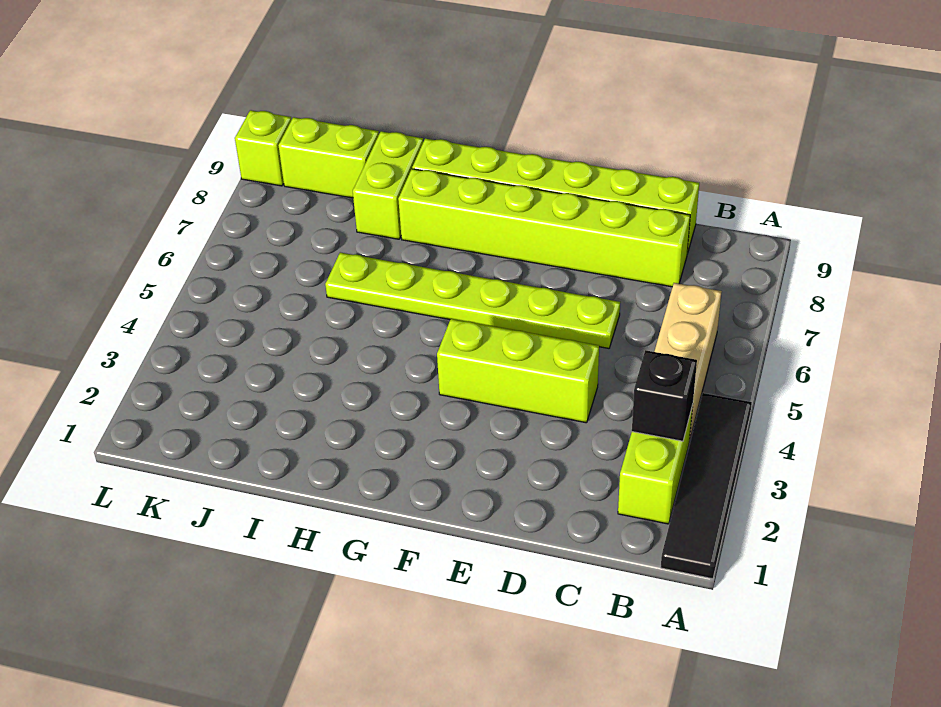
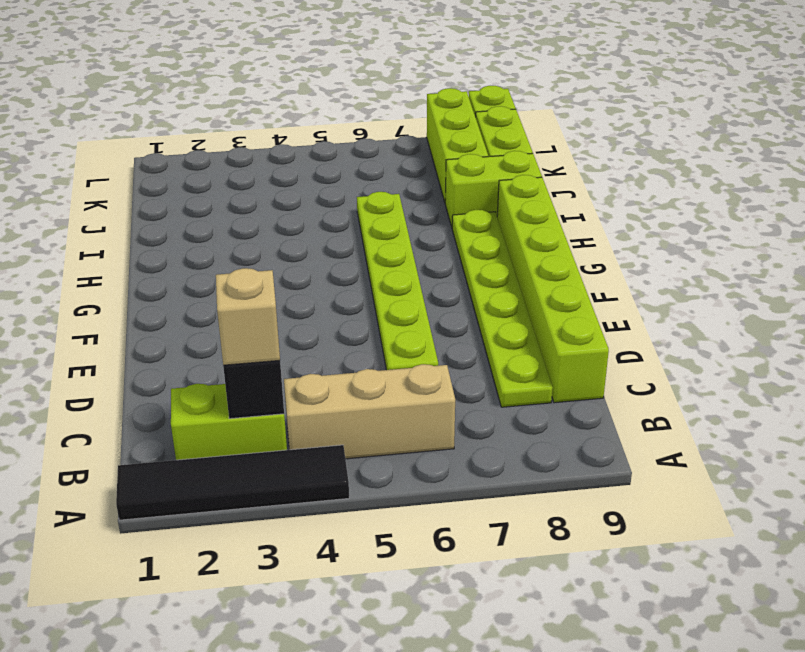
none -> tan brick B3 level 3
lime brick C8:H8 level 1 -> lime plate C8:H8 level 1
lime brick D4:F4 level 1 -> lime brick J8:L8 level 1

